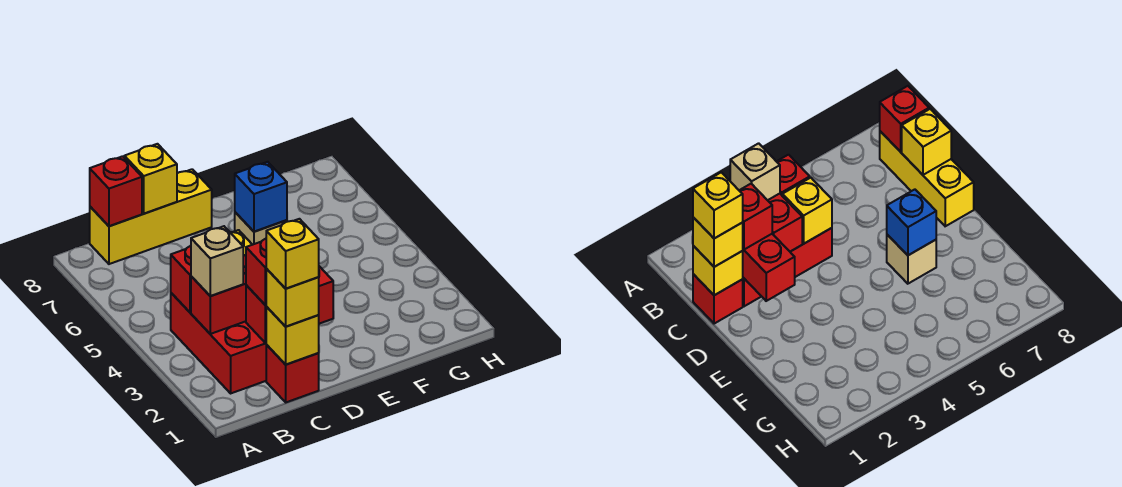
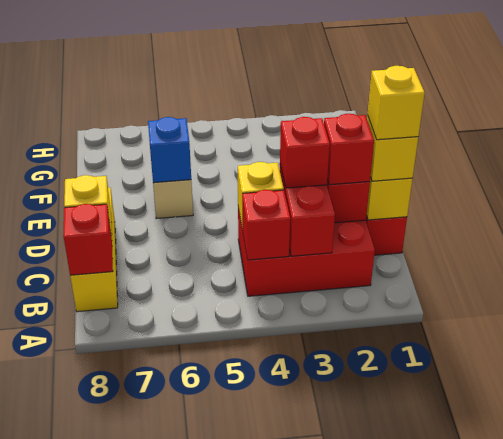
tan brick B3 level 3 -> none
none -> red brick C3 level 3

